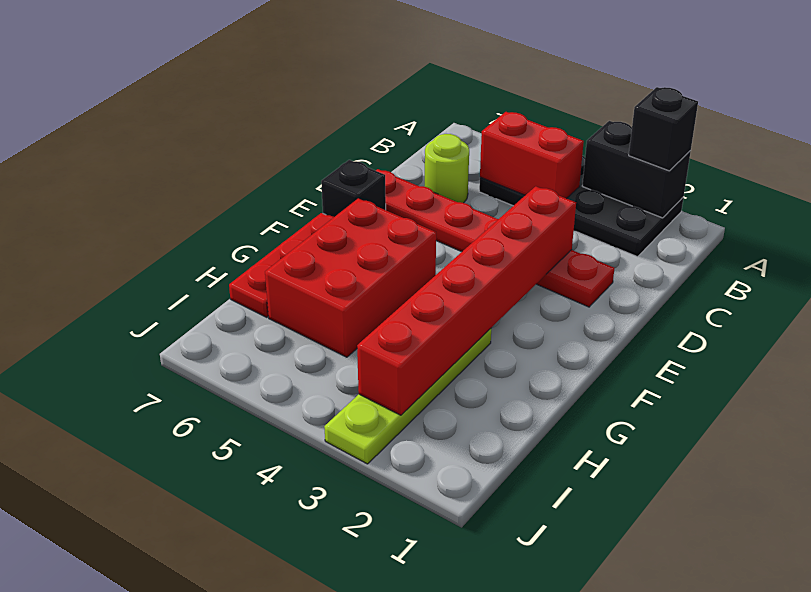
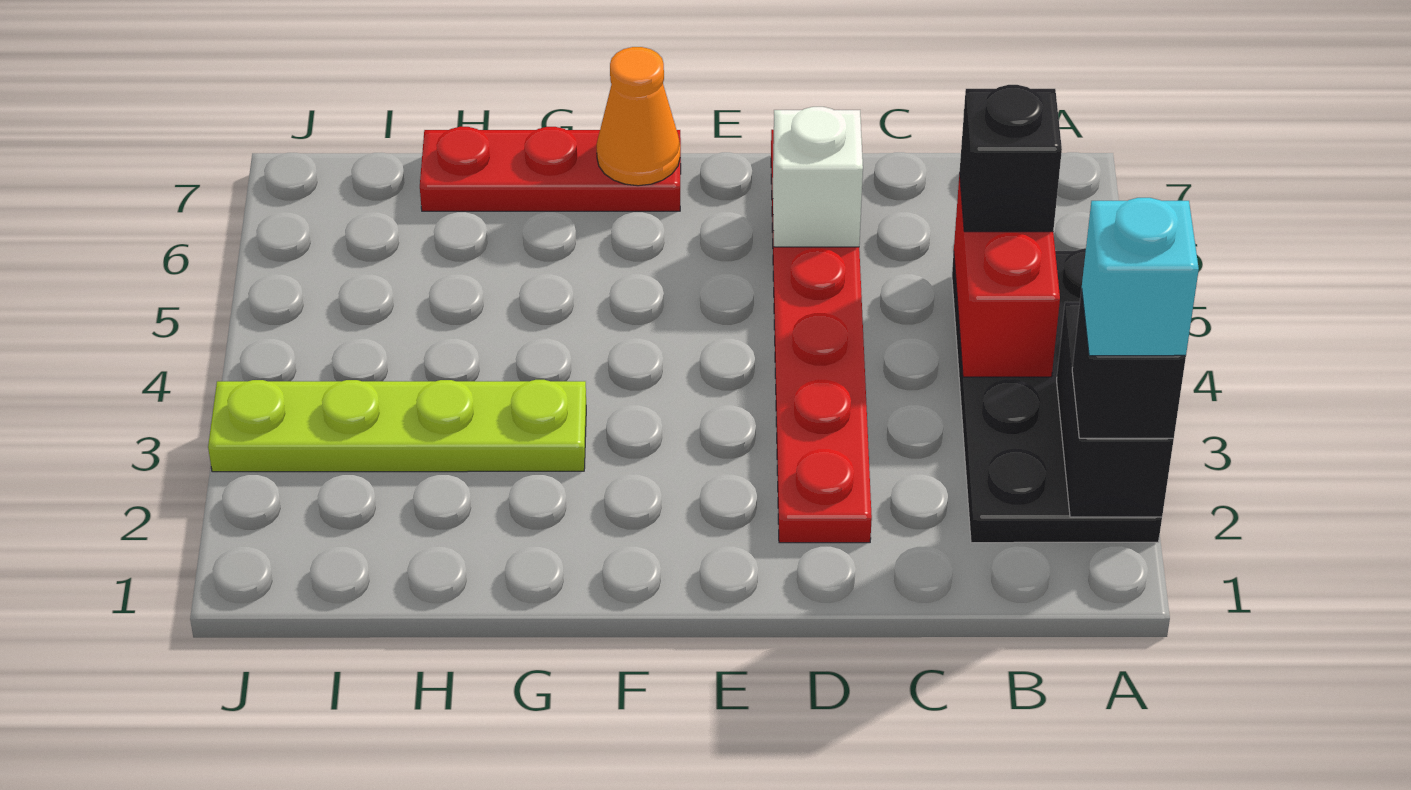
none -> cyan brick A2 level 4
lime round brick C6 level 1 -> none
red brick D3:I3 level 2 -> none
none -> white brick D6 level 2
black brick E7 level 1 -> black brick B5 level 3
red brick F5:H6 level 1 -> none
none -> orange cone F7 level 2

